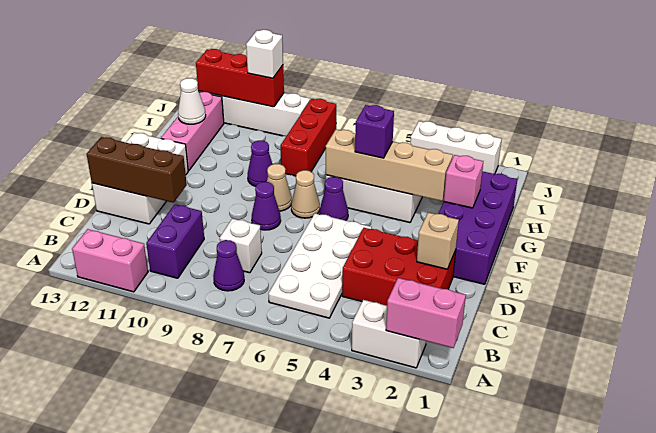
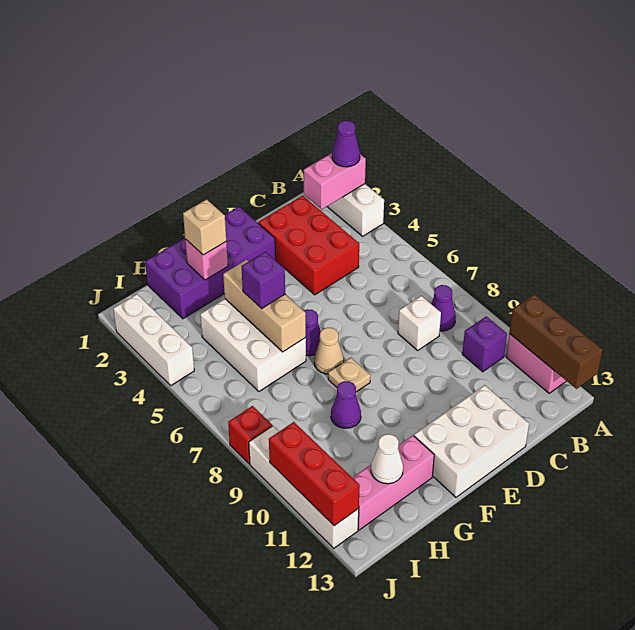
pink brick A1:A2 level 2 -> pink brick A2:B2 level 2
white plate B5:E6 level 1 -> none
purple brick B10:C10 level 1 -> purple brick B10 level 1
tan brick D2 level 2 -> tan brick G2 level 3
brown brick D11:D13 level 2 -> brown brick A11:A13 level 2
purple cone E8 level 1 -> purple cone A2 level 3
tan cone F8 level 1 -> tan plate F8 level 1
tan brick G3:G6 level 2 -> tan brick G4:G6 level 2
red brick H8:J8 level 1 -> red brick J8 level 1
white brick J10 level 3 -> none

